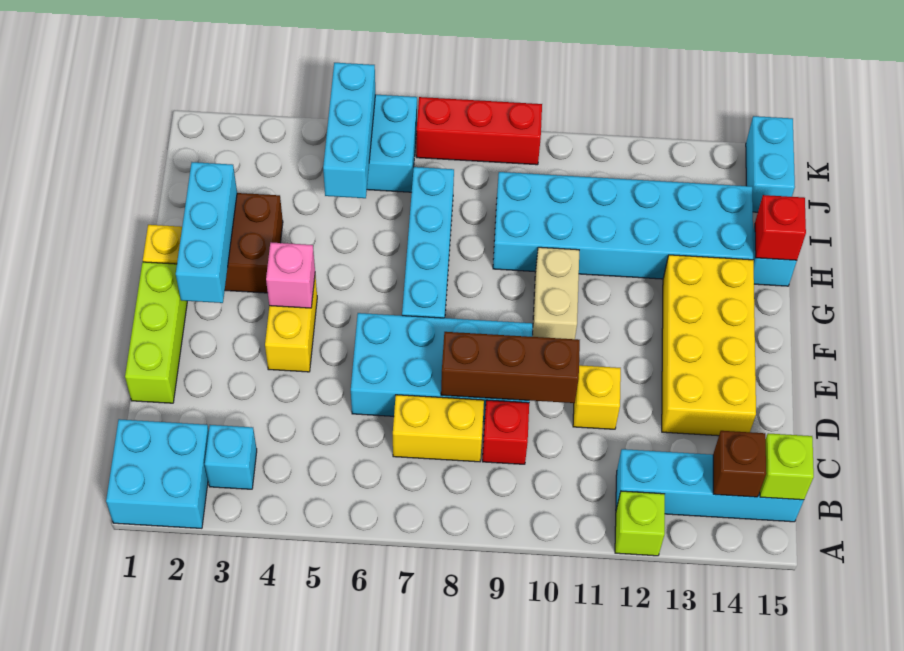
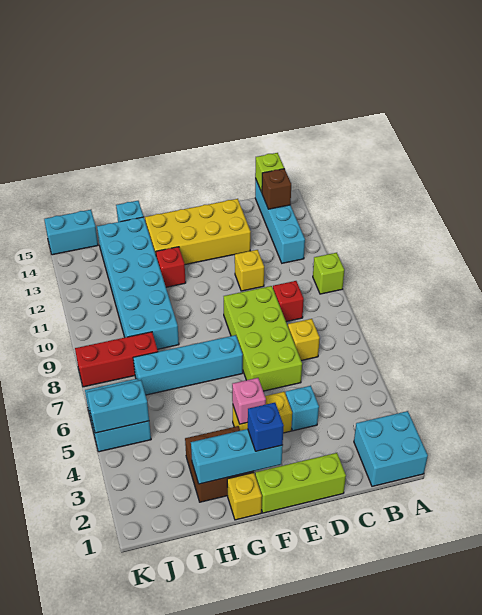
lime brick A12 level 1 -> lime brick A10 level 1
cyan brick B3 level 1 -> cyan brick D4 level 1
yellow brick C7:C8 level 1 -> yellow brick C7 level 1
cyan brick D6:E9 level 1 -> lime brick D6:E9 level 1
brown brick D8:D10 level 2 -> none
none -> blue brick F2 level 3
tan brick F10:G10 level 1 -> none
red brick H15 level 2 -> red brick G12 level 1
cyan brick I5:K5 level 2 -> cyan brick J5:K5 level 2
red brick K7:K9 level 1 -> red brick I8:K8 level 1

